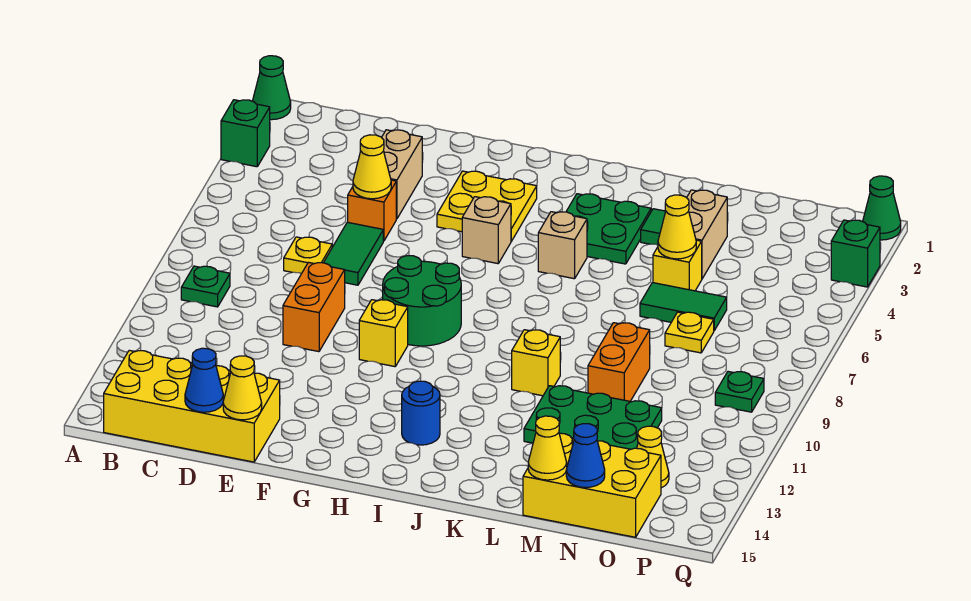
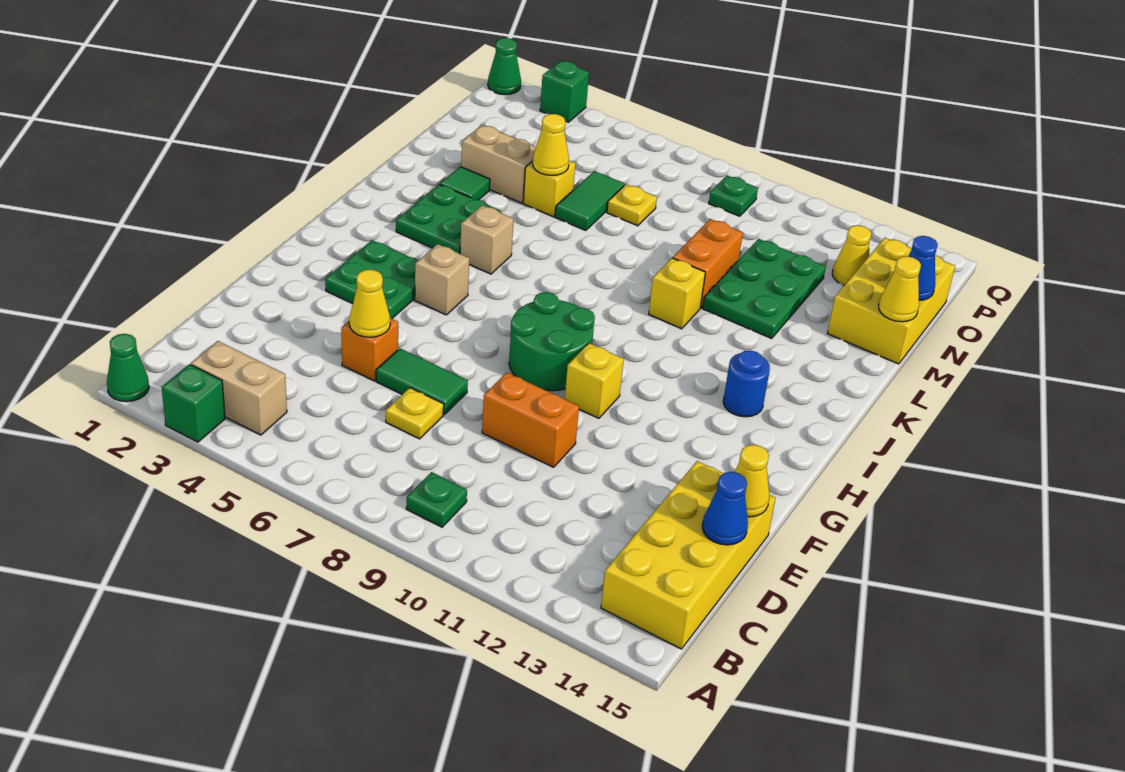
tan brick E3:E4 level 1 -> tan brick B3:B4 level 1
yellow plate G3:H4 level 1 -> green plate G3:H4 level 1
orange brick M9:M10 level 1 -> orange brick L10:M10 level 1

